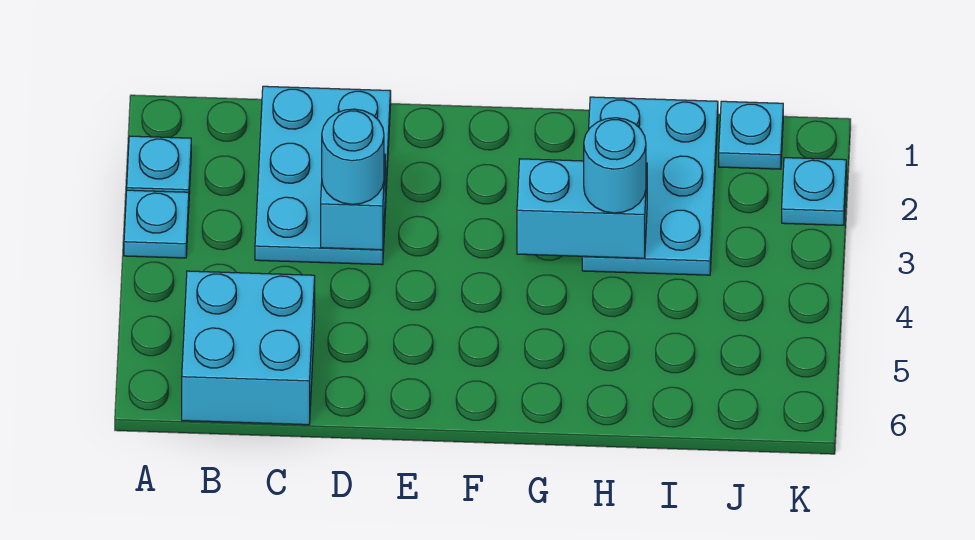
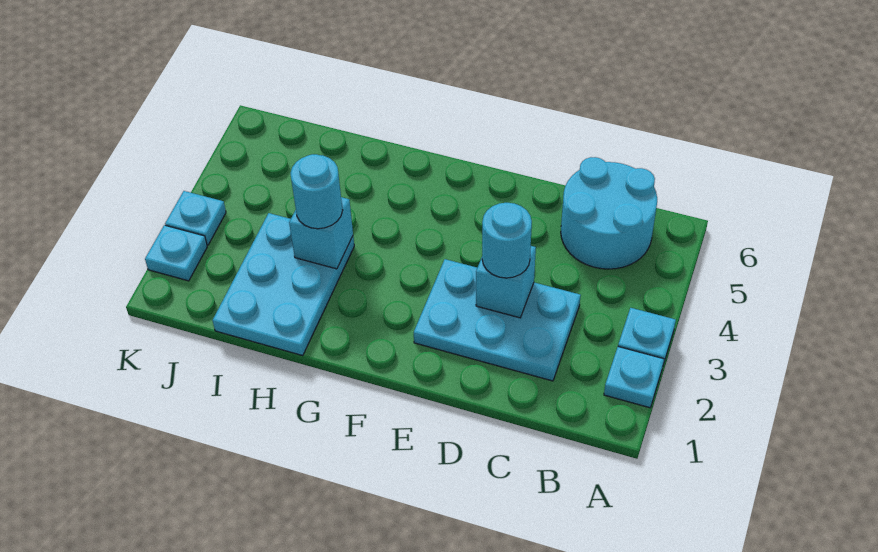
cyan brick B5:C6 level 1 -> cyan round brick B5:C6 level 1
cyan plate C1:D3 level 1 -> cyan plate C2:E3 level 1
cyan brick G3:H3 level 2 -> cyan brick H3 level 2
cyan plate J1 level 1 -> cyan plate K3 level 1

